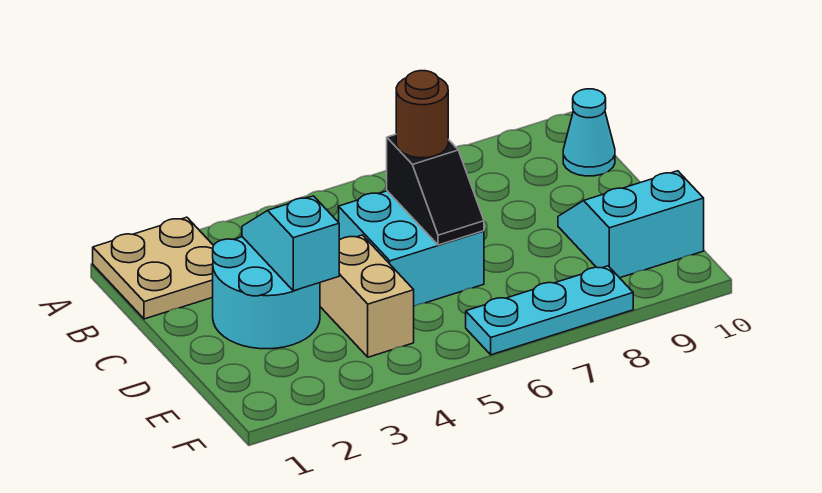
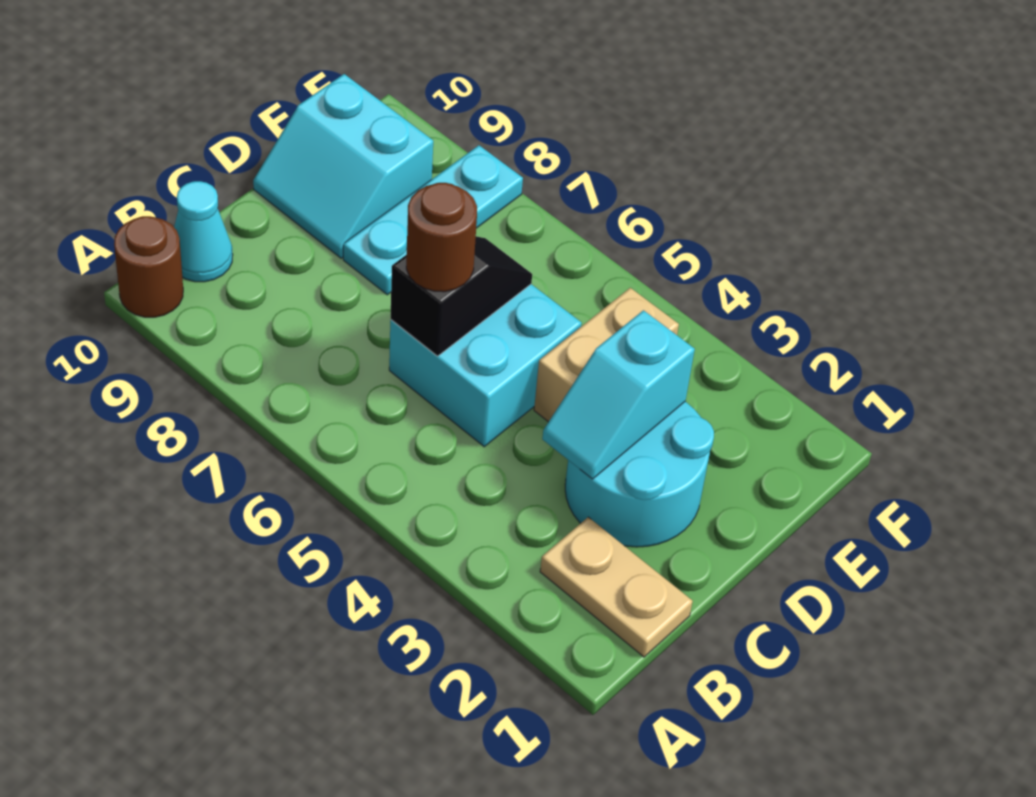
tan plate A1:B2 level 1 -> tan plate B1:B2 level 1
none -> brown round brick A10 level 1
cyan plate F6:F8 level 1 -> cyan plate D8:F8 level 1

